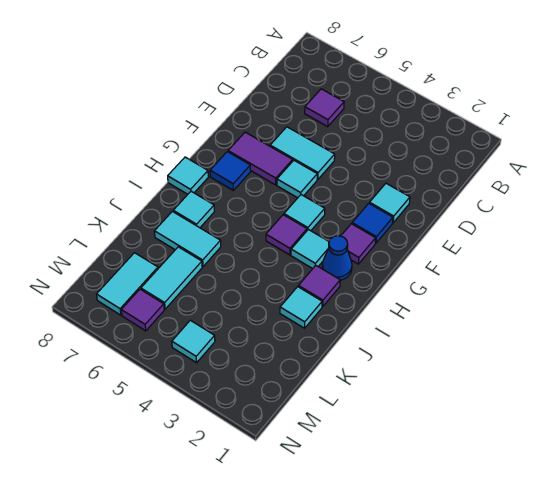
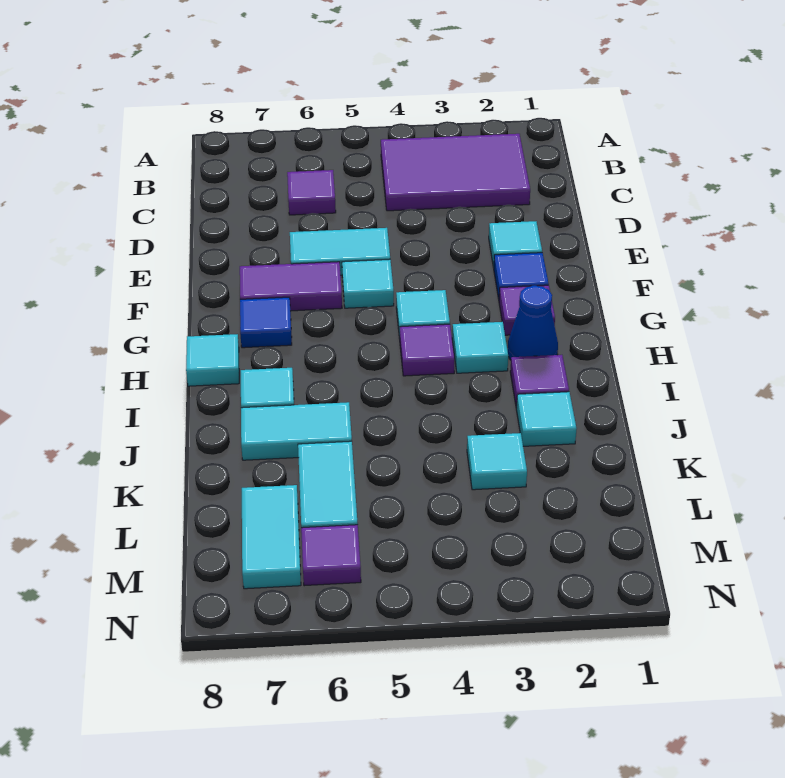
none -> purple tile B2:C4 level 1
cyan tile M4 level 1 -> cyan tile K3 level 1

